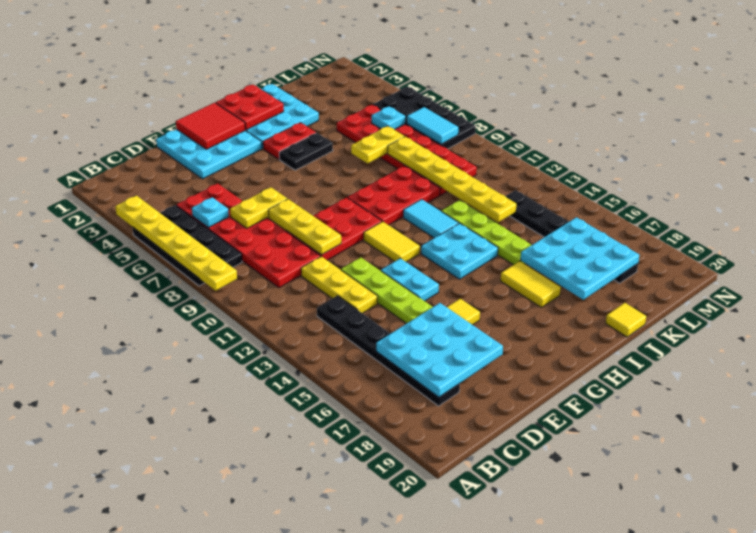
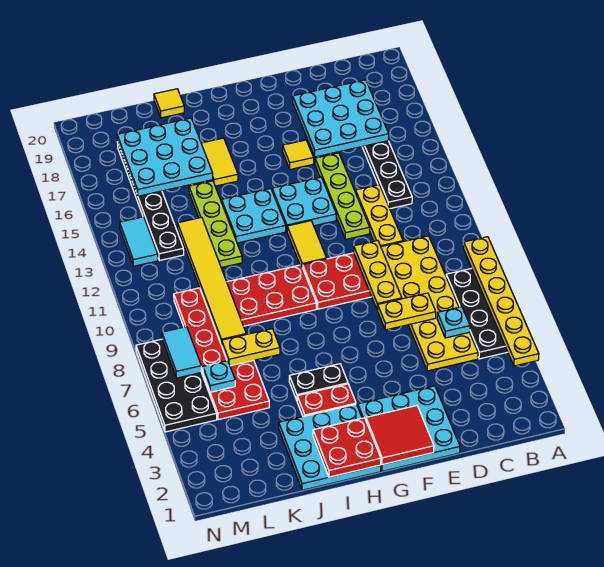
red plate C5:D10 level 1 -> yellow plate C5:D10 level 1
cyan plate F13:F14 level 1 -> cyan plate F13:G14 level 1
cyan tile I11:I12 level 1 -> cyan tile M13:M14 level 1
yellow plate K8:K13 level 2 -> yellow tile K8:K13 level 2

